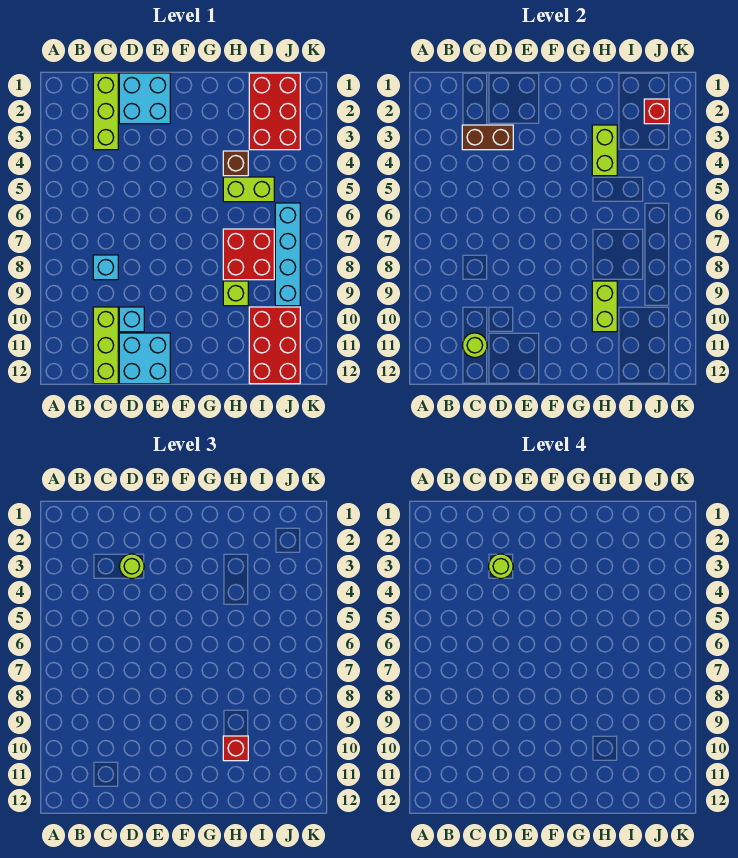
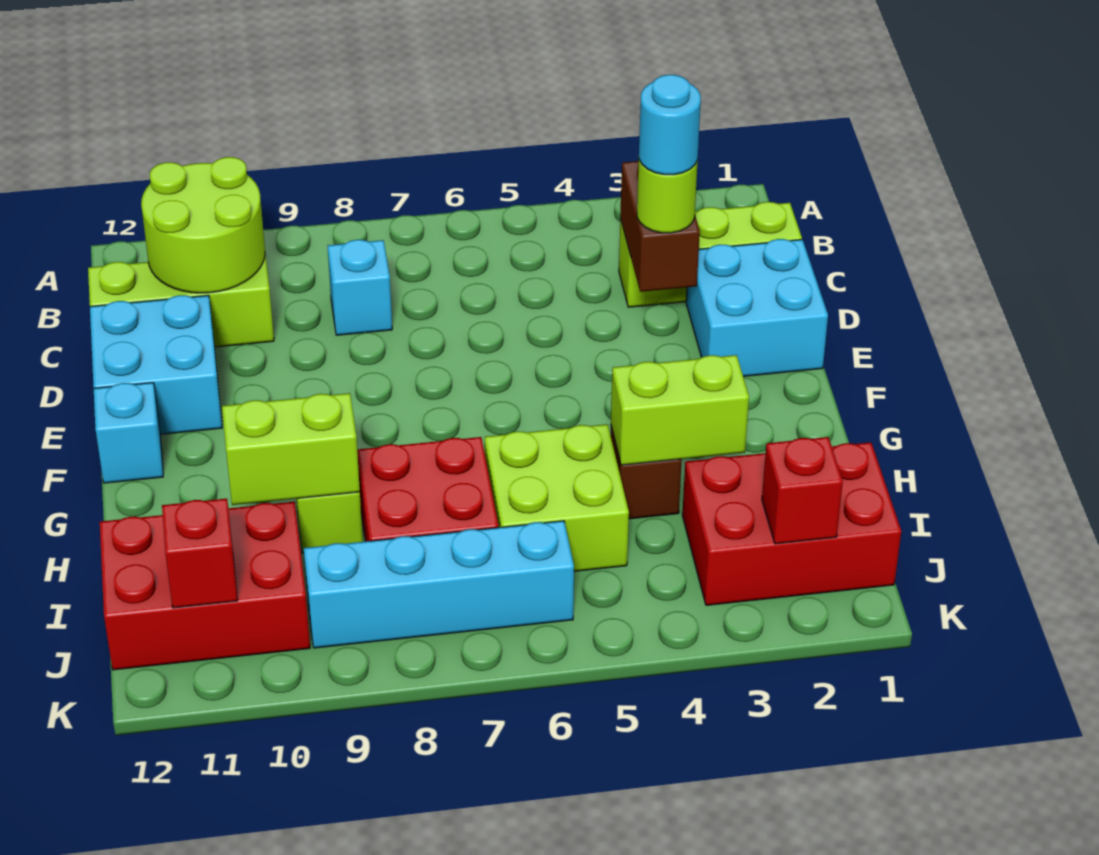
lime round brick C11 level 2 -> lime round brick B10:C11 level 2
lime round brick D3 level 4 -> cyan round brick D3 level 4
cyan brick D10 level 1 -> cyan brick F12 level 1
lime brick H5:I5 level 1 -> lime brick H5:I6 level 1
red brick H10 level 3 -> red brick J11 level 2

